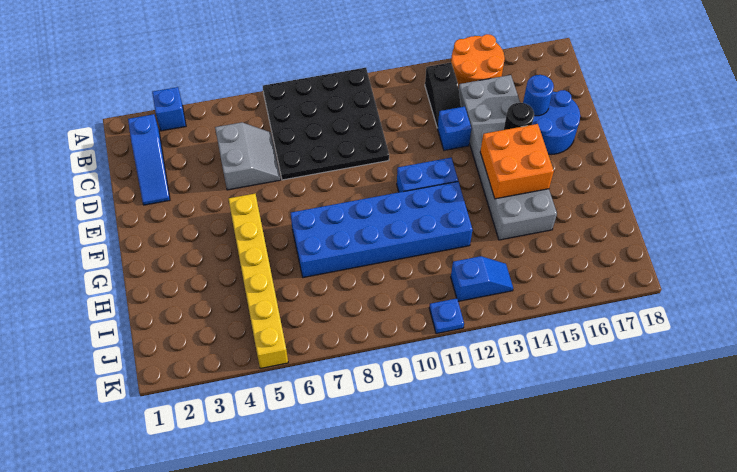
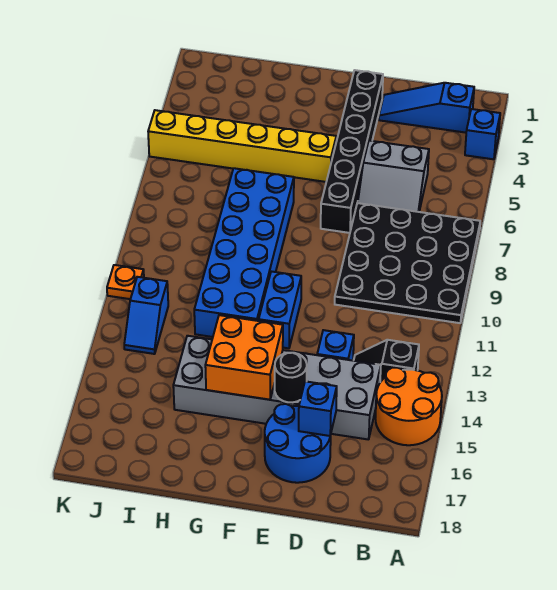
blue round brick D16 level 2 -> blue brick D16 level 2
none -> black brick E2:E7 level 1
blue plate K11 level 1 -> orange plate K11 level 1

